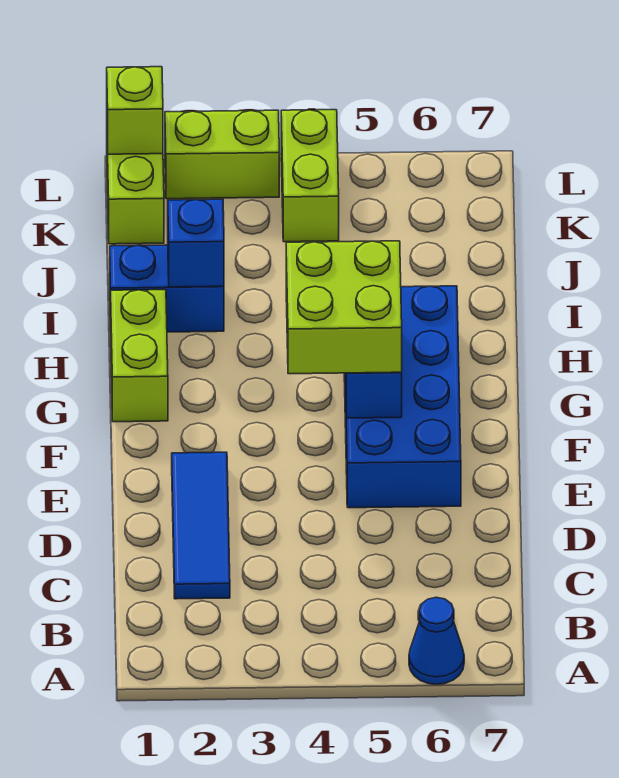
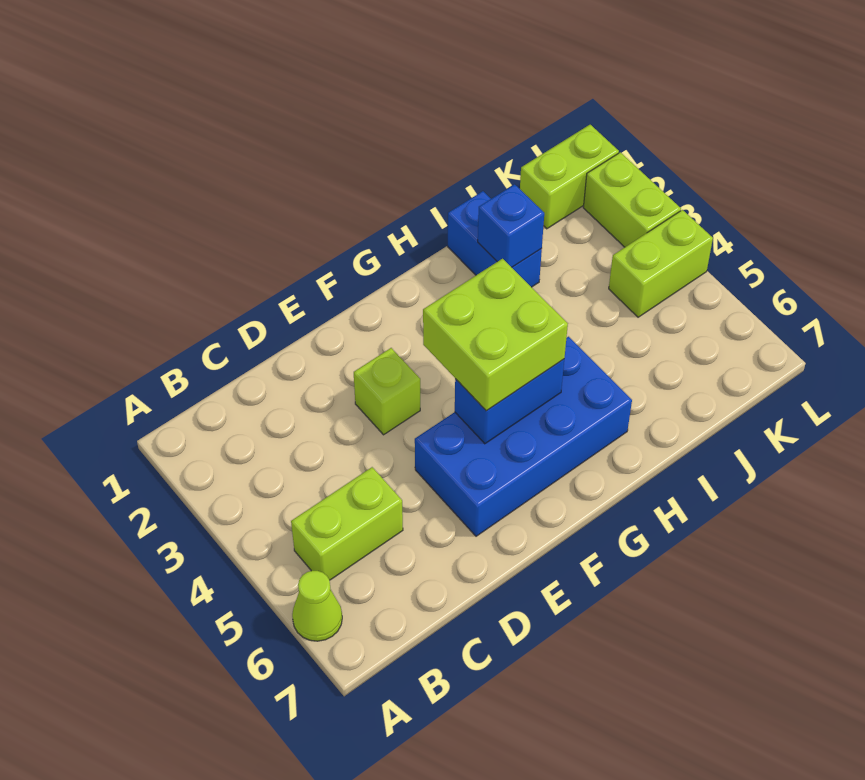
blue cone A6 level 1 -> lime cone A6 level 1
blue tile C2:E2 level 1 -> none
lime brick G1:H1 level 1 -> lime brick B5:C5 level 1
lime brick L1 level 2 -> lime brick E3 level 1

